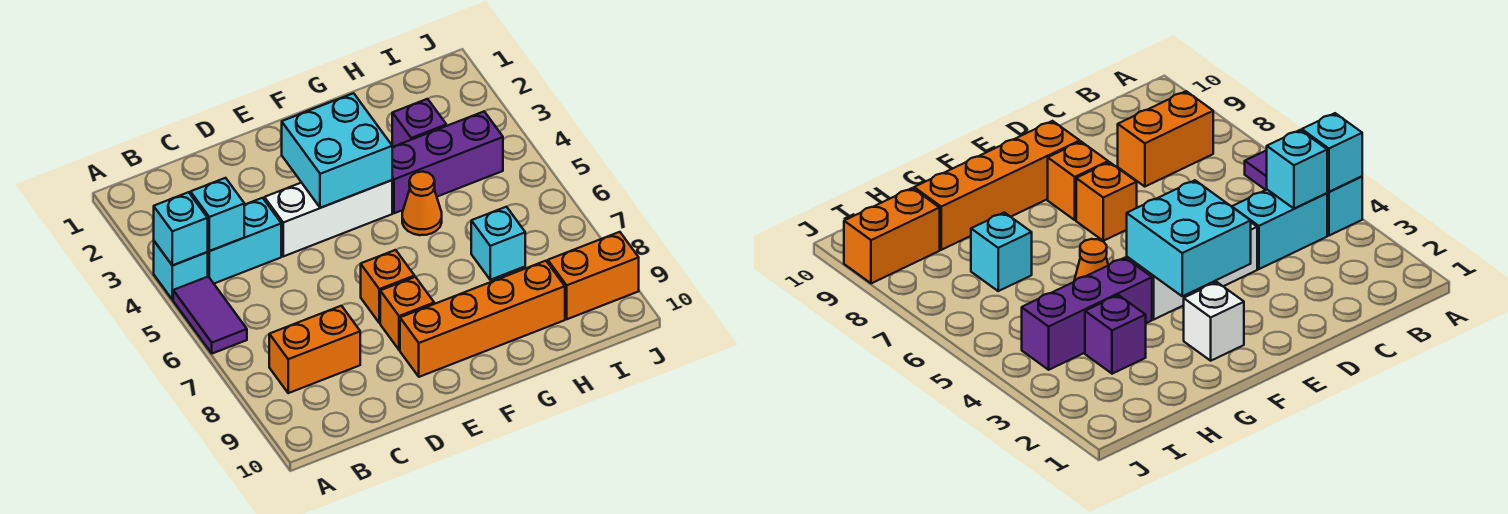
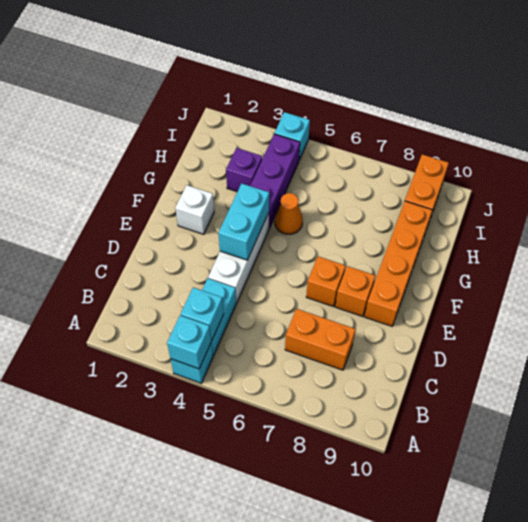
purple tile A5:A6 level 1 -> none
orange brick B8:C8 level 1 -> orange brick C7:C8 level 1
cyan brick E3:F4 level 2 -> cyan brick E4:F4 level 2
cyan brick H7 level 1 -> cyan brick J4 level 1

